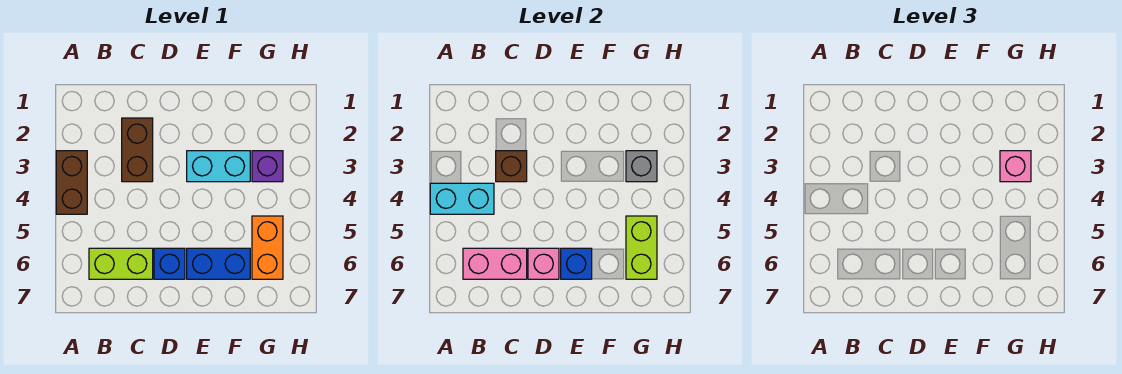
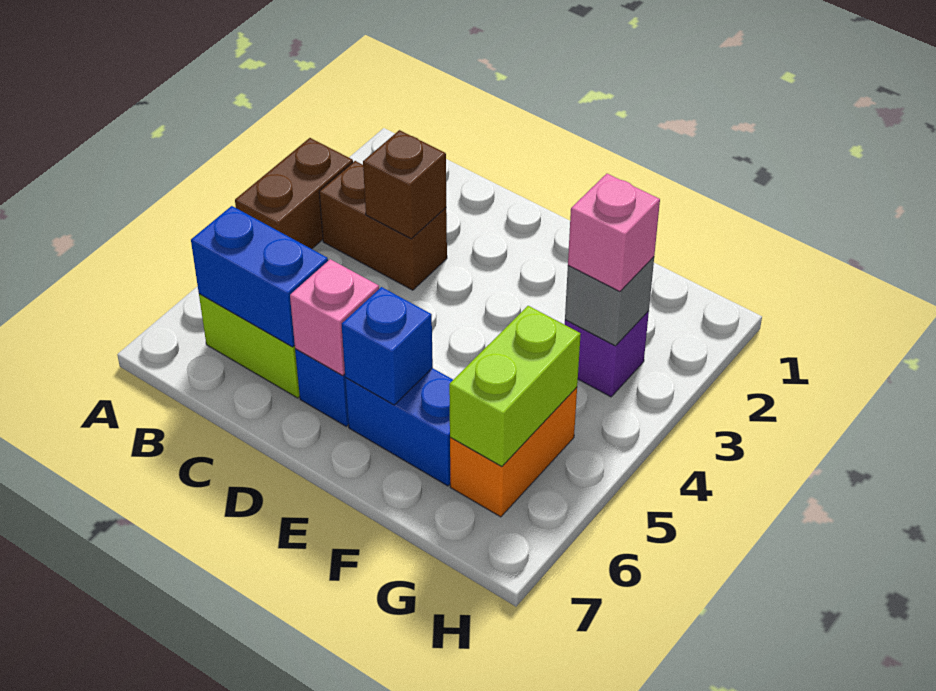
cyan brick A4:B4 level 2 -> none
pink brick B6:C6 level 2 -> blue brick B6:C6 level 2
brown brick C2:C3 level 1 -> brown brick B3:C3 level 1
cyan brick E3:F3 level 1 -> none

